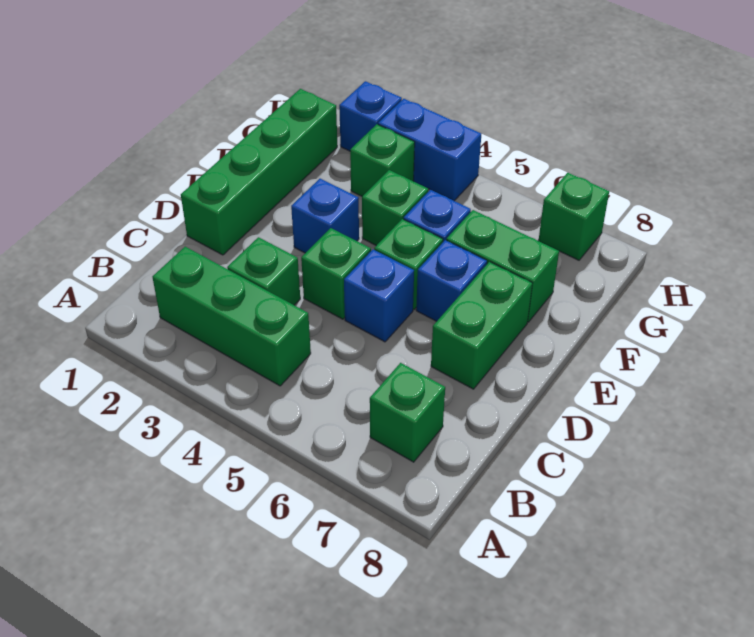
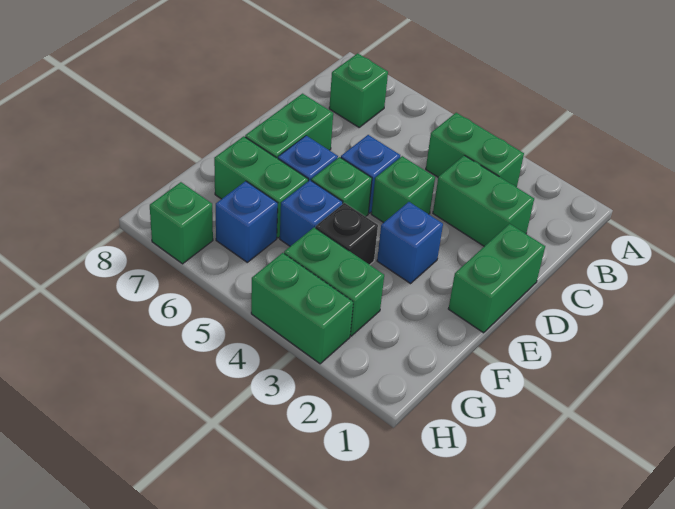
green brick B2:B4 level 1 -> green brick B3:B4 level 1
green brick C3 level 1 -> green brick C2:C3 level 1
green brick D1:G1 level 1 -> green brick D1:E1 level 1
green brick F4 level 1 -> black brick F4 level 1
green brick G3 level 1 -> green brick G3:G4 level 1
blue brick H2 level 1 -> blue brick G6 level 1
blue brick H3:H4 level 1 -> green brick H3:H4 level 1

